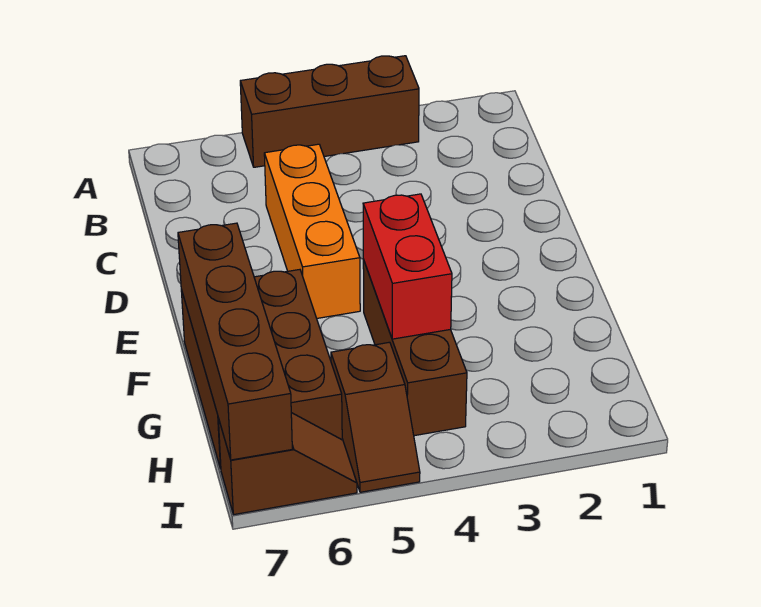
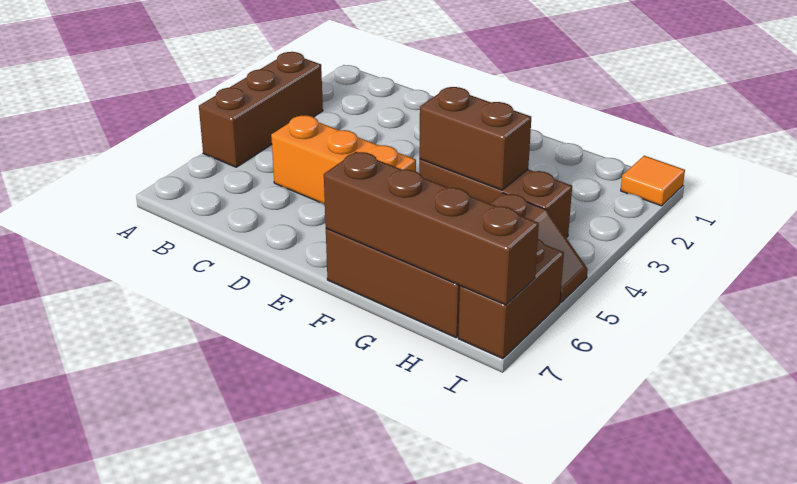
red brick F4:G4 level 2 -> brown brick F4:G4 level 2
none -> orange tile I1 level 1
brown slope I6:I7 level 1 top 7 -> brown brick I6:I7 level 1

